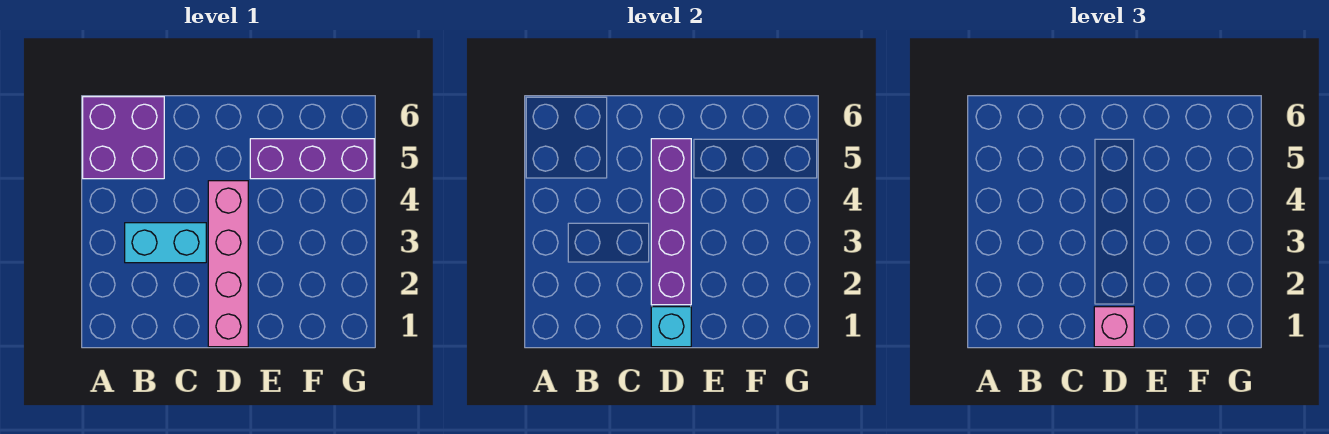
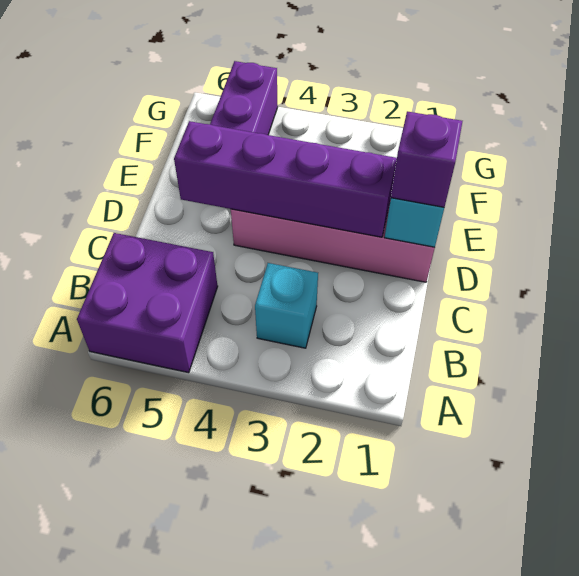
cyan brick B3:C3 level 1 -> cyan brick B3 level 1
pink brick D1 level 3 -> purple brick D1 level 3

